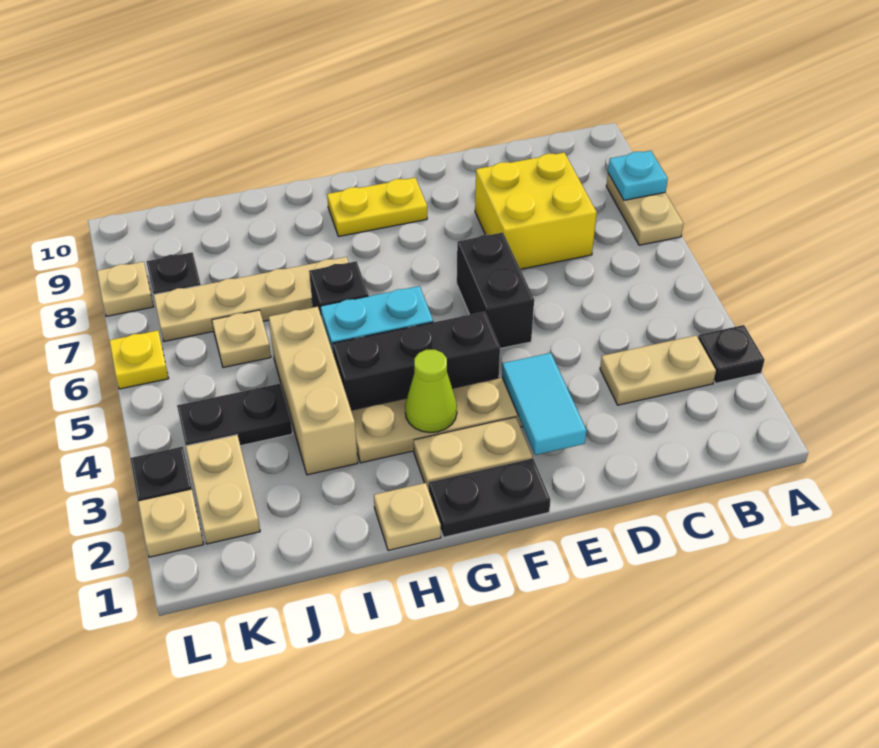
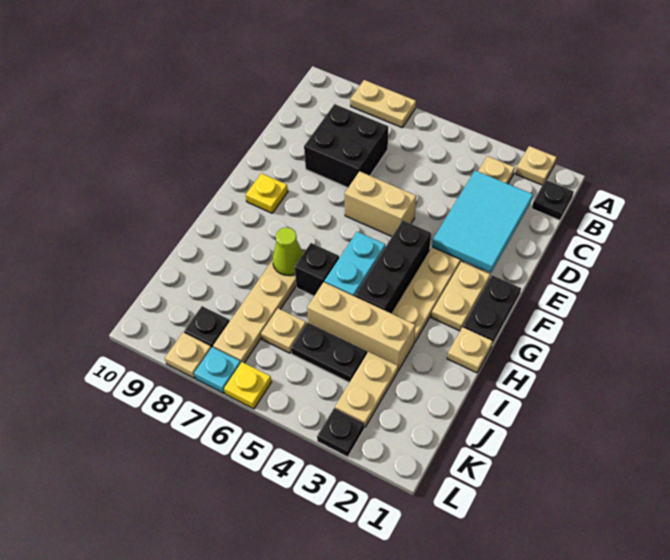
black plate A3 level 1 -> black plate B1 level 1
cyan plate A8 level 2 -> cyan plate L7 level 1
yellow brick C7:D8 level 1 -> black brick C7:D8 level 1
cyan tile E2:E3 level 2 -> cyan tile C2:E3 level 2
black brick E5:E6 level 1 -> tan brick E5:E6 level 1
yellow plate F9:G9 level 1 -> yellow plate F9 level 1
lime cone G3 level 2 -> lime cone H7 level 2
black plate J4:K4 level 1 -> black plate J4:J5 level 1
tan plate K2:K3 level 1 -> tan plate J3:K3 level 1
tan plate L2 level 1 -> tan plate A2 level 1

